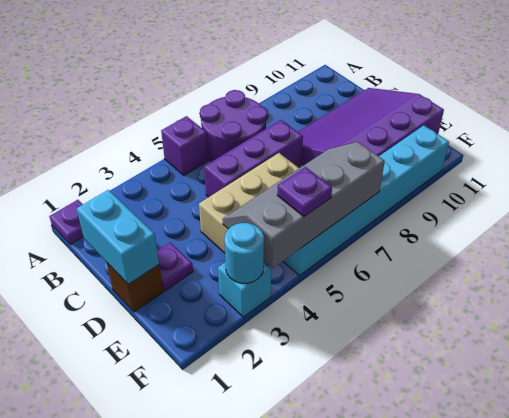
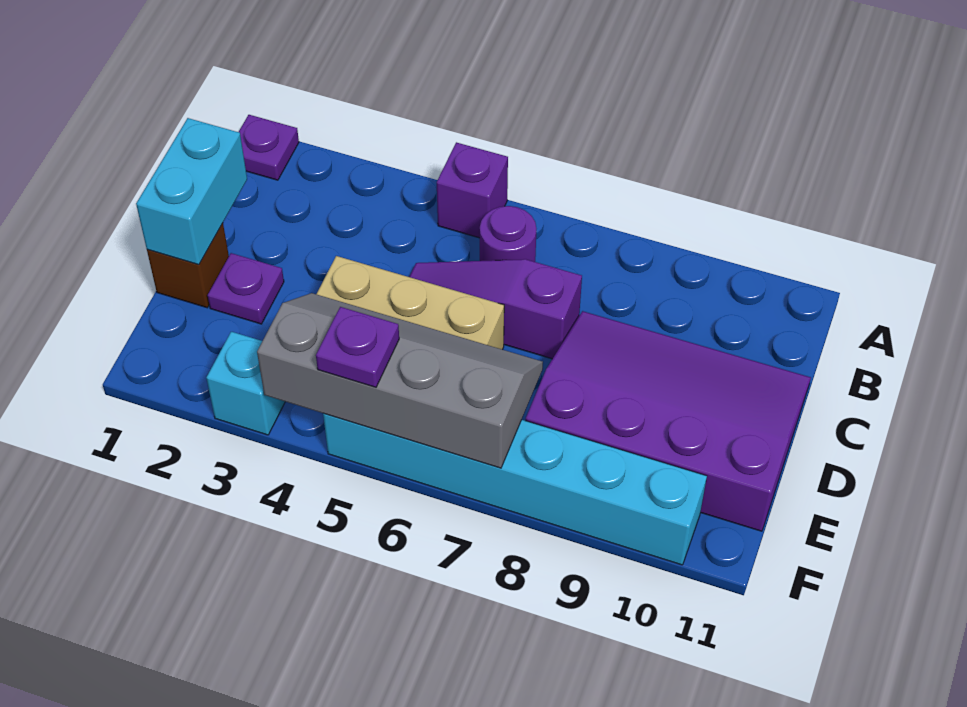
purple round brick A6:B7 level 1 -> purple round brick B6 level 1
purple brick C5:C7 level 1 -> purple slope C5:C7 level 1 top 7
cyan round brick F3 level 2 -> none

